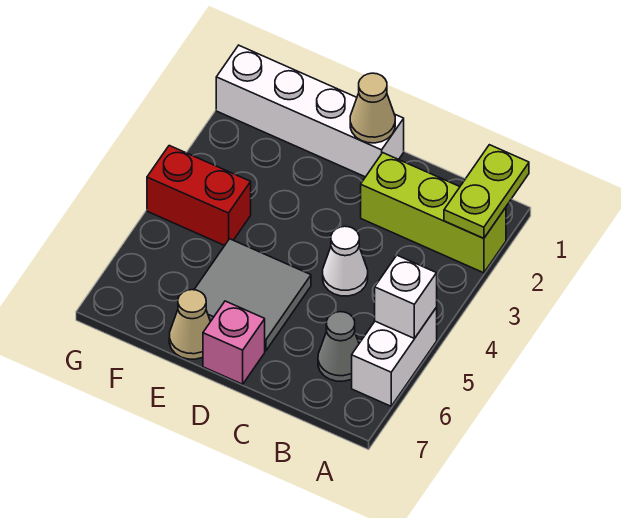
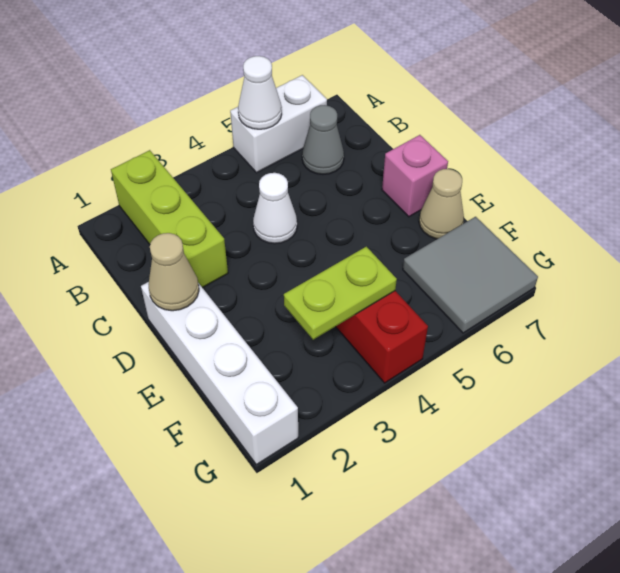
lime plate A1:A2 level 2 -> lime plate F3:F4 level 2
white brick A5 level 2 -> white cone A5 level 2
grey tile D5:E6 level 1 -> grey tile F6:G7 level 1

